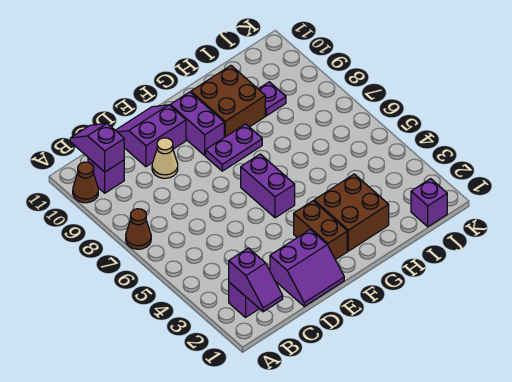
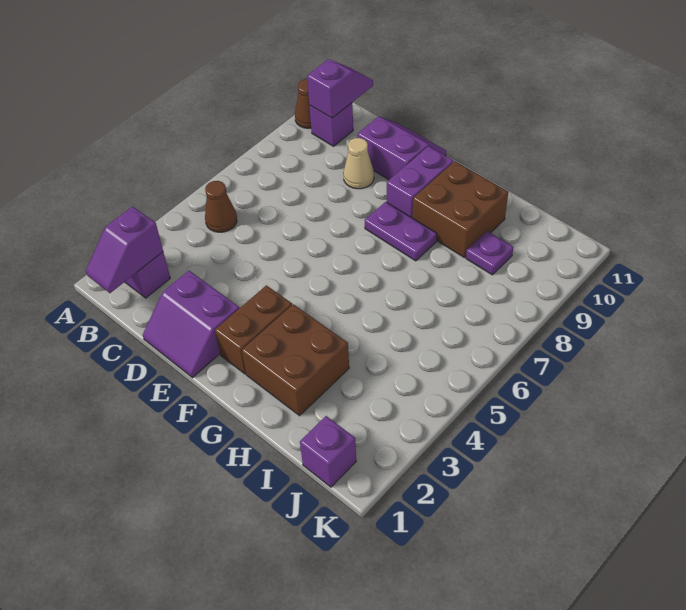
brown cone A7 level 1 -> brown cone B5 level 1
purple brick F5:F6 level 1 -> none

